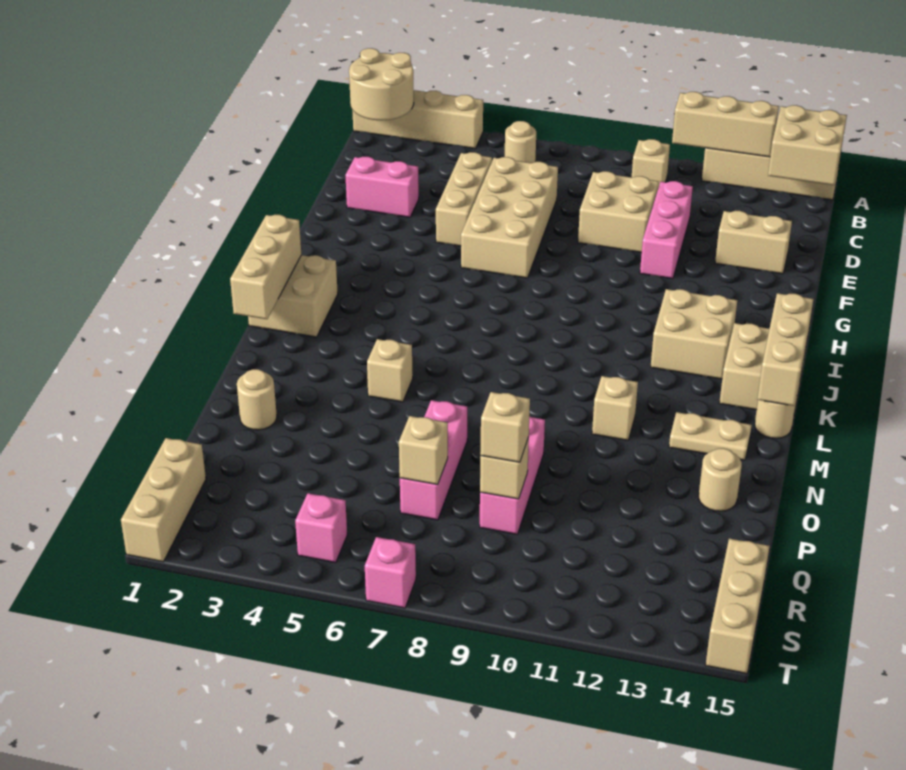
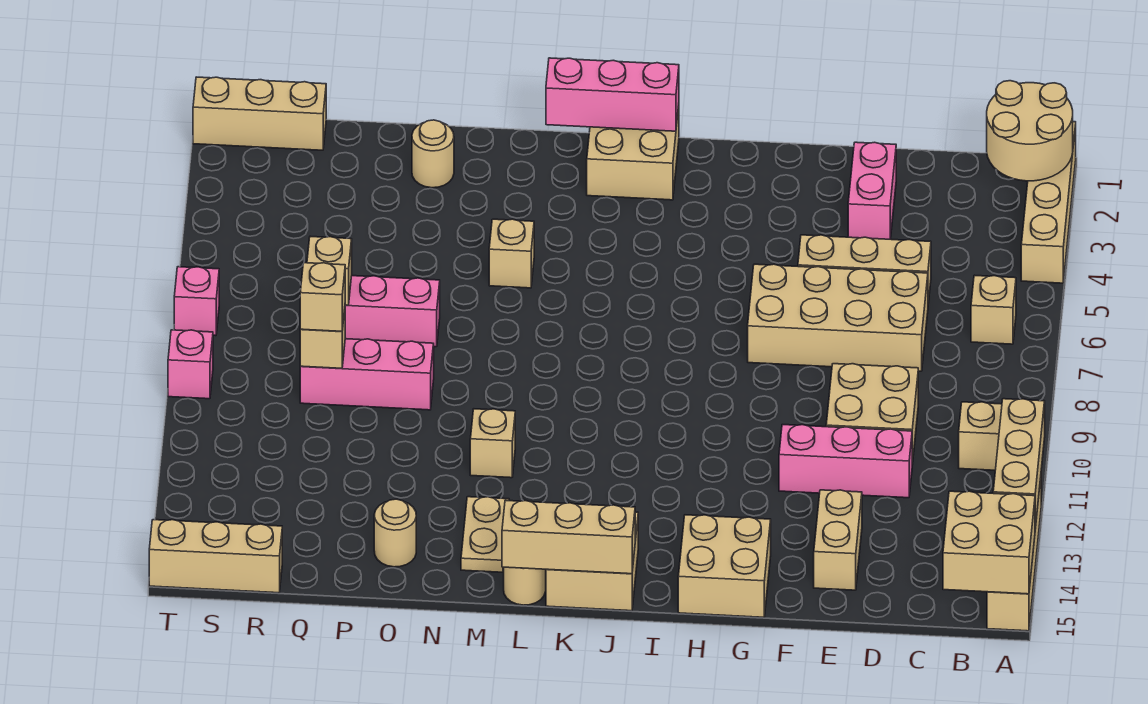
tan round brick B6 level 1 -> tan brick B6 level 1
tan brick I12:J13 level 1 -> tan brick G14:H15 level 1
tan brick J1:L1 level 2 -> pink brick J1:L1 level 2
pink brick S5 level 1 -> pink brick T9 level 1

